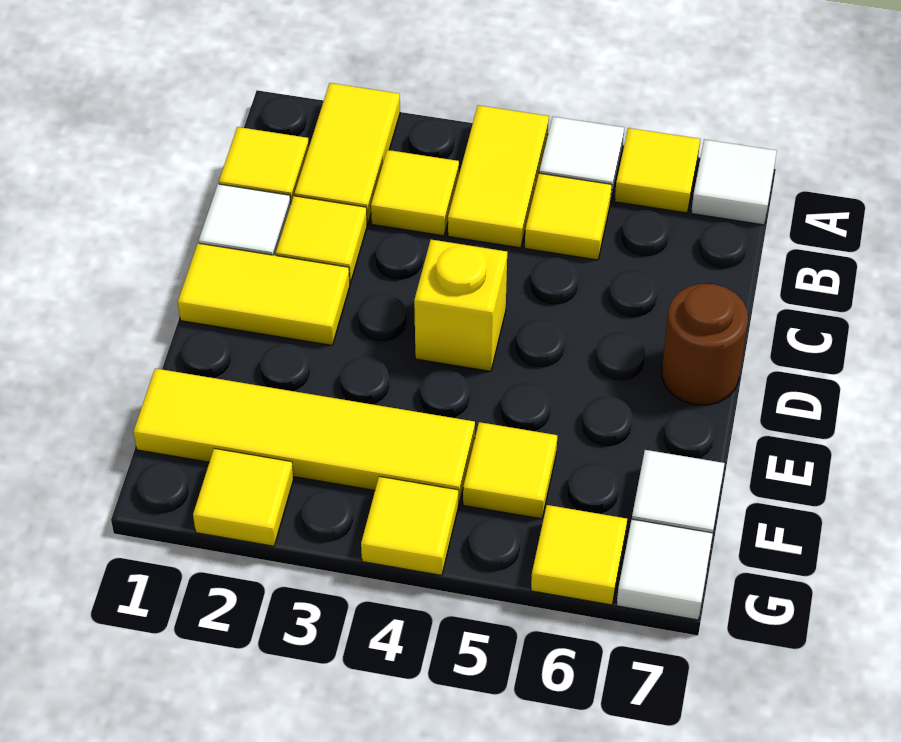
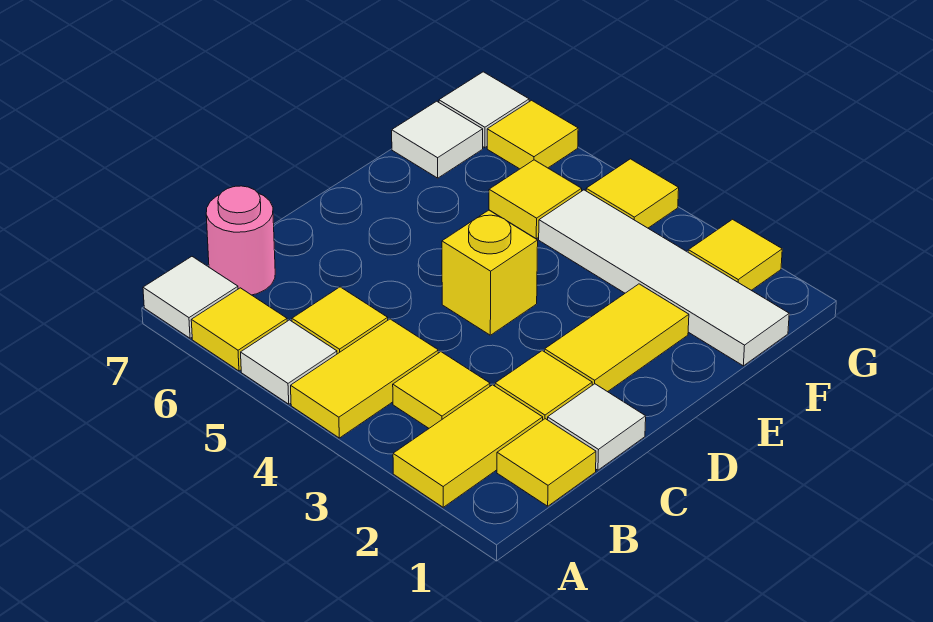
none -> pink round brick B7 level 1
yellow tile D1:D2 level 1 -> yellow tile D2:E2 level 1
brown round brick D7 level 1 -> none
yellow tile F1:F4 level 1 -> white tile F1:F4 level 1

